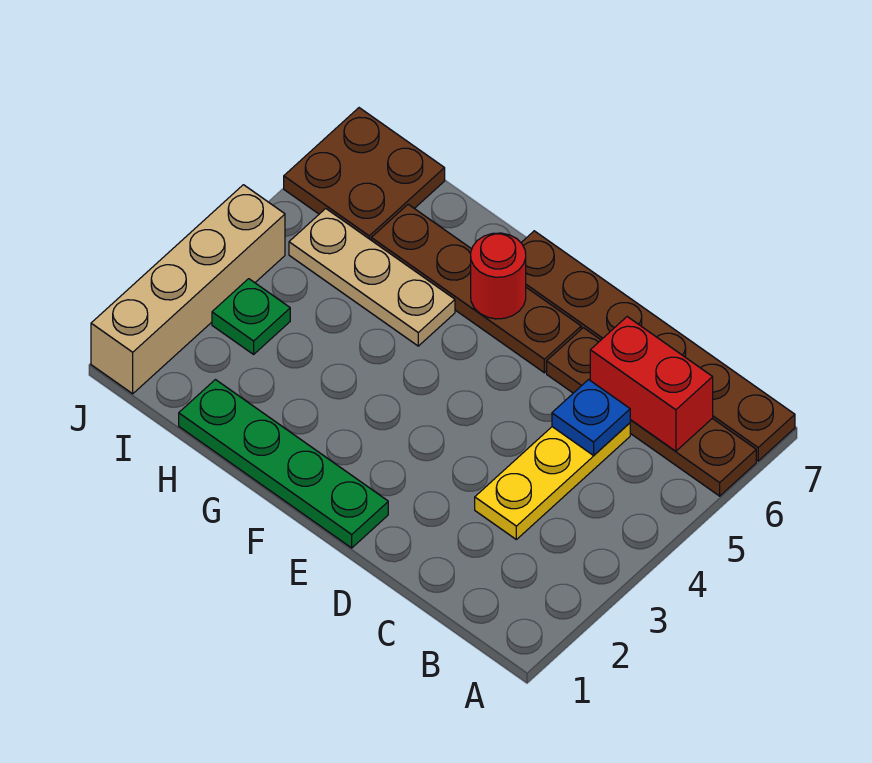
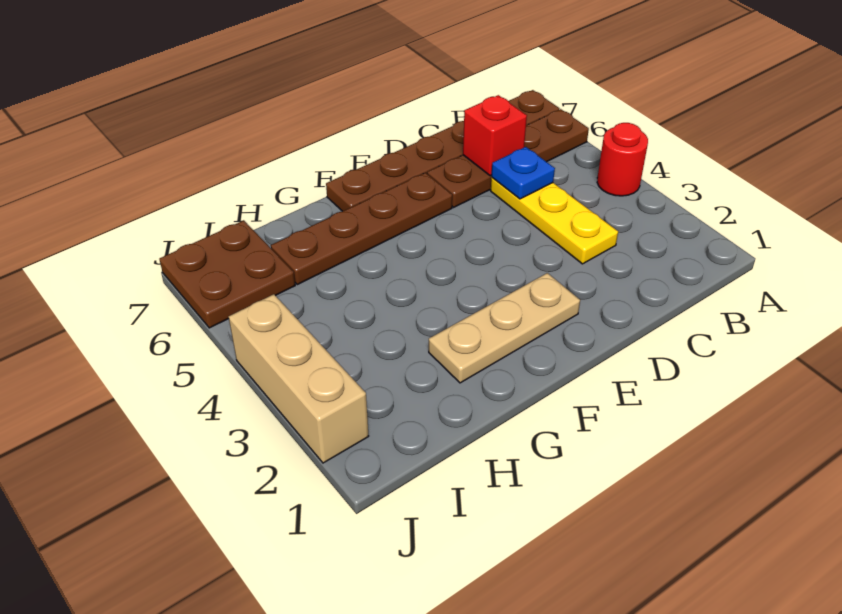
red brick B6:C6 level 2 -> red brick C6 level 2
green plate E1:H1 level 1 -> none
red round brick F6 level 2 -> red round brick A4 level 1
tan plate G5:I5 level 1 -> tan plate E2:G2 level 1
green plate I3 level 1 -> none
tan brick J1:J4 level 1 -> tan brick J2:J4 level 1

